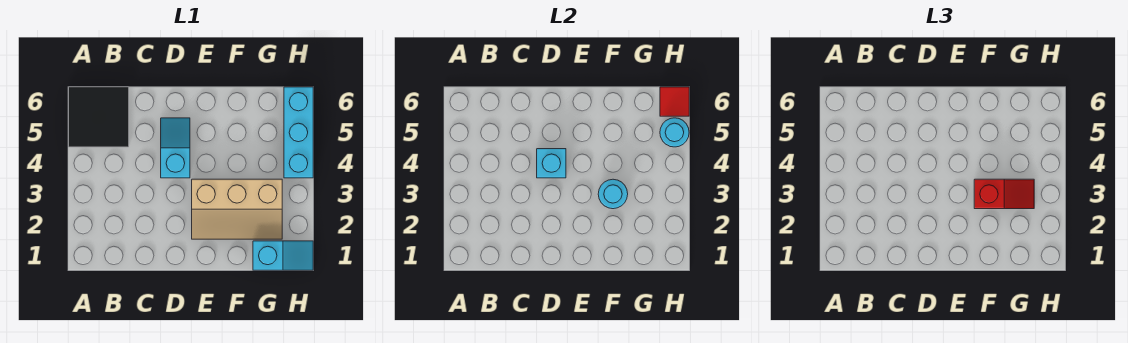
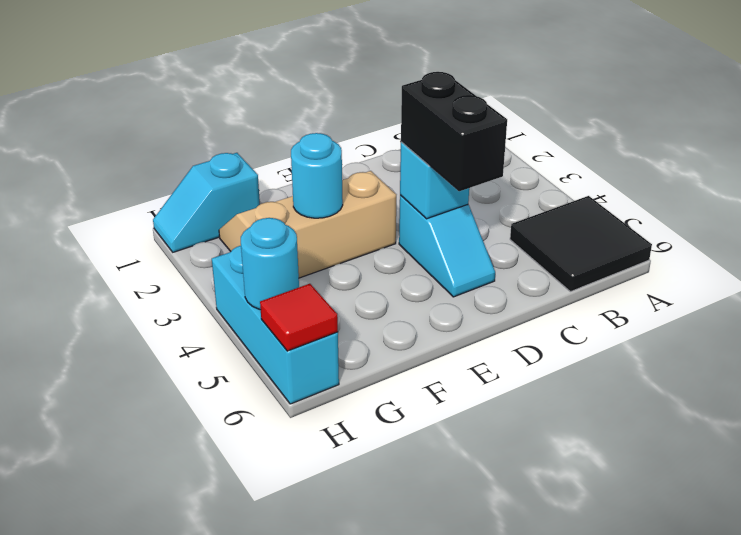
none -> black brick D4:D5 level 3
red slope F3:G3 level 3 top F -> none

